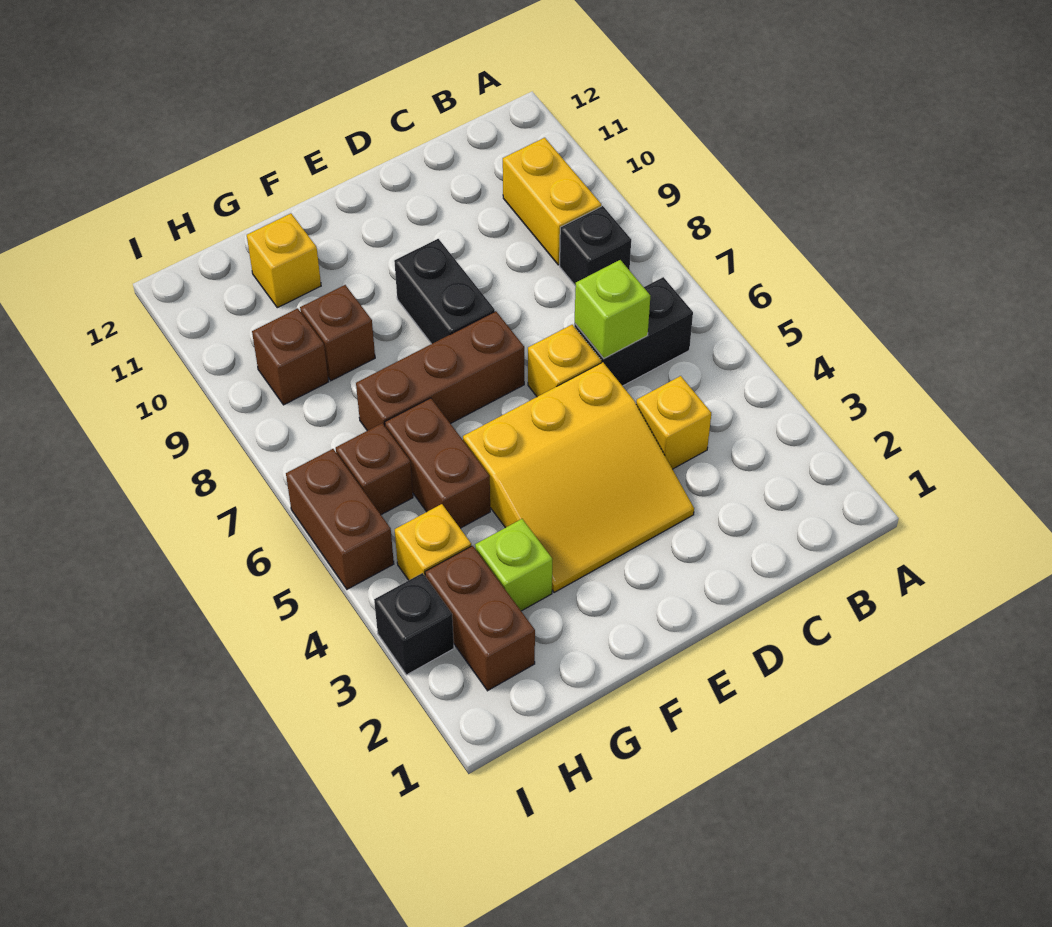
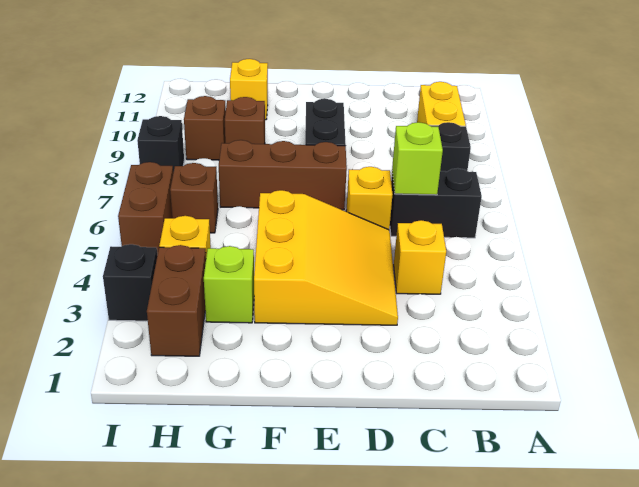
yellow slope D3:F5 level 1 top 5 -> yellow slope D3:F5 level 1 top F
brown brick G5:G6 level 1 -> none
none -> black brick I8 level 1

